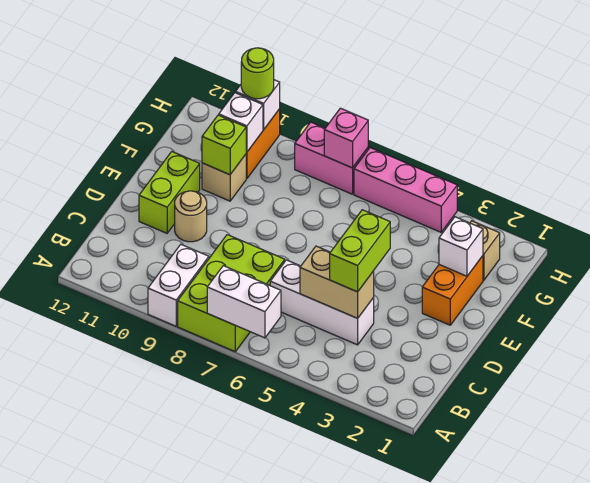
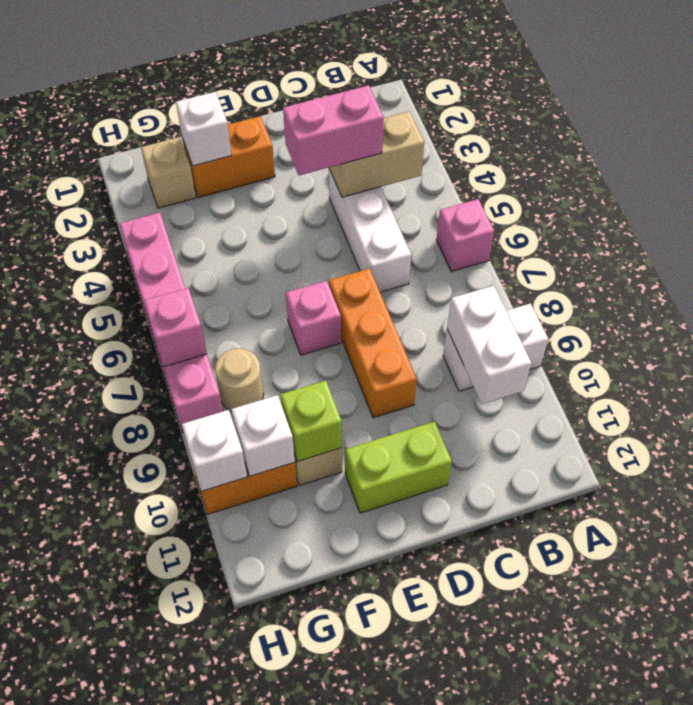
none -> pink brick A6 level 1
white brick A6:A7 level 2 -> white brick B9:B10 level 2
lime brick A7:C8 level 1 -> none
tan brick C4:C5 level 2 -> tan brick B4:C4 level 2
lime brick C4:D4 level 3 -> pink brick C4:D4 level 3
none -> orange brick D7:D9 level 1
tan round brick D10 level 1 -> tan round brick G8 level 1
none -> pink brick E7 level 1
lime round brick H10 level 3 -> none

